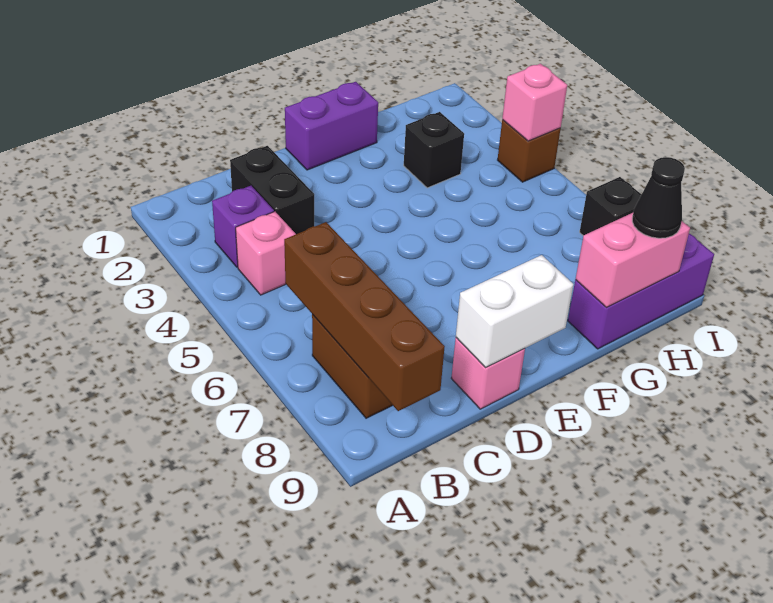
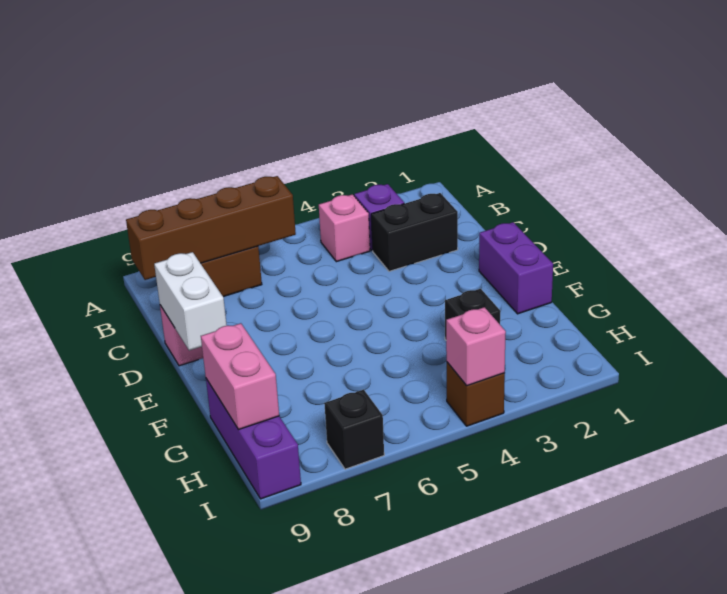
black cone H9 level 3 -> none

